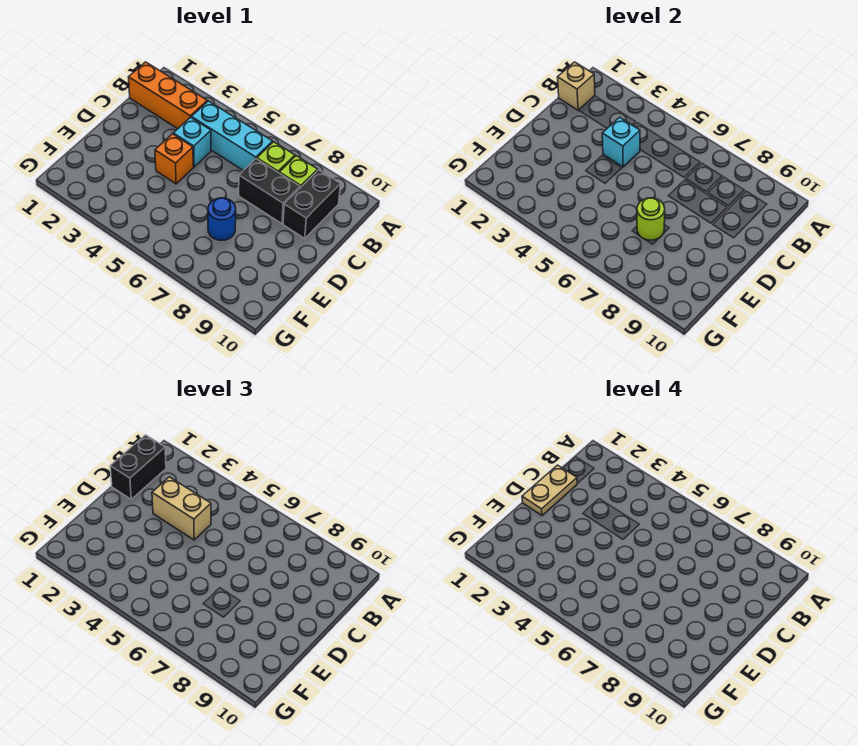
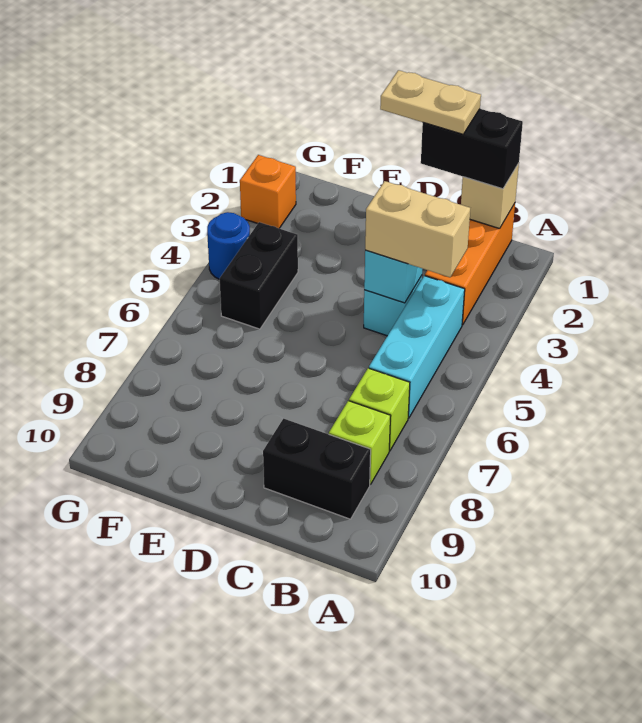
tan brick C3:C4 level 3 -> tan brick B4:C4 level 3
black brick C7:C8 level 1 -> black brick F4:F5 level 1
orange brick D4 level 1 -> orange brick G2 level 1
blue round brick E7 level 1 -> blue round brick G4 level 1
lime round brick E7 level 2 -> none

